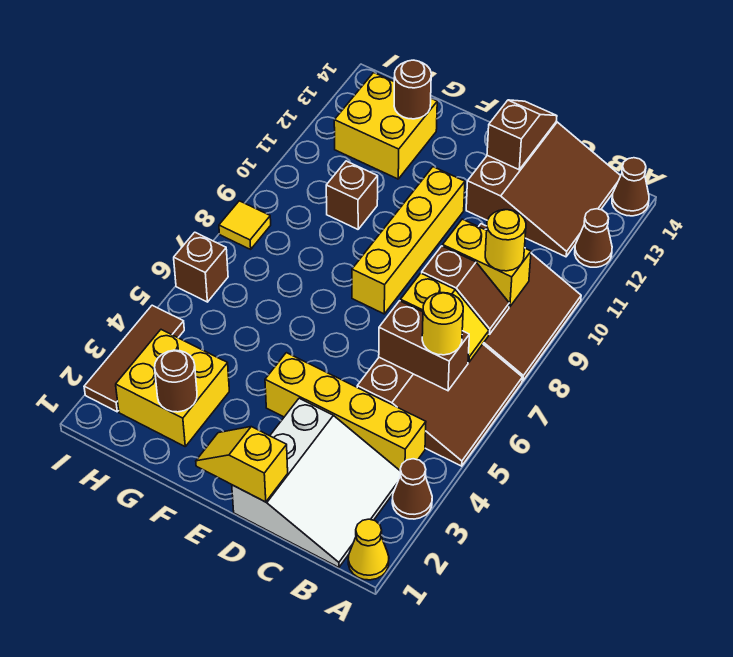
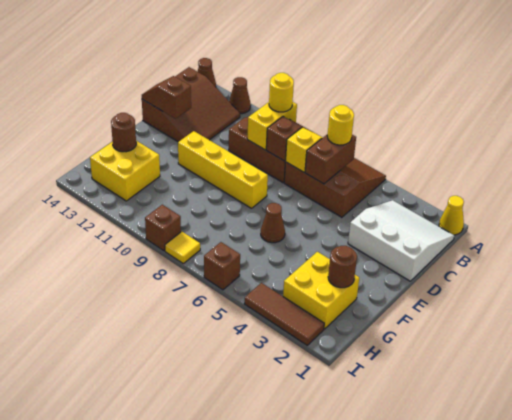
brown cone A3 level 1 -> brown cone F6 level 1
yellow brick B4:E4 level 1 -> none
brown slope B12:D14 level 1 top D -> brown slope B12:D14 level 1 top 14
yellow slope D1:E1 level 2 top D -> none
brown brick G10 level 1 -> brown brick I9 level 1

